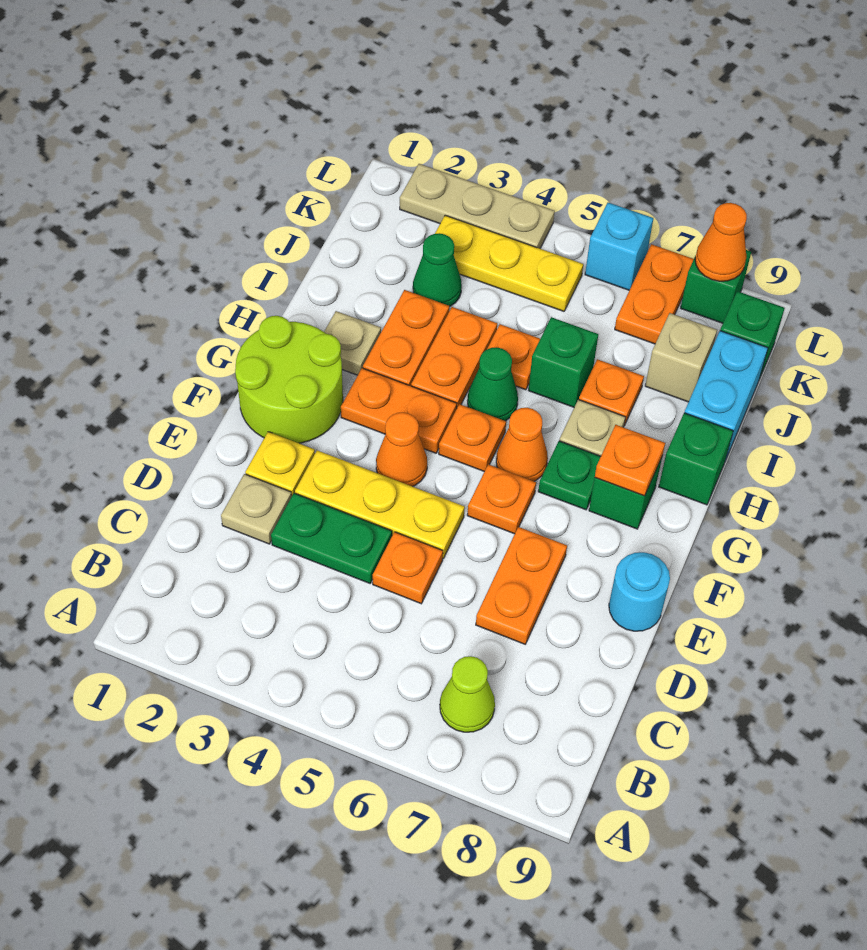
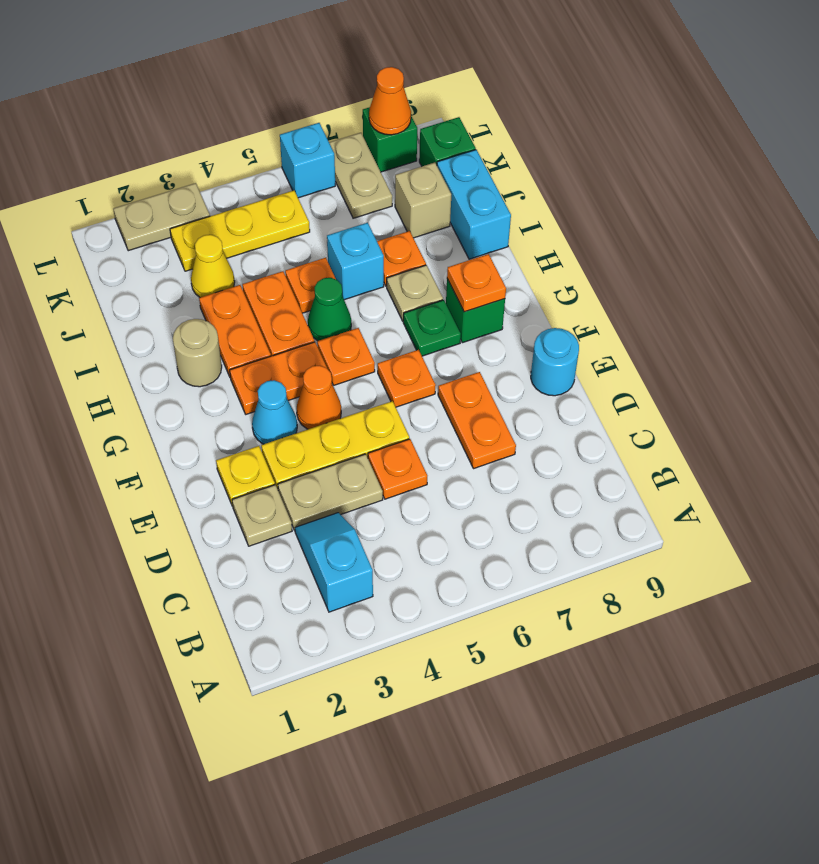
none -> cyan slope B3:C3 level 1 top B
lime cone B7 level 1 -> none
green plate D3:D4 level 1 -> tan plate D3:D4 level 1
lime round brick F1:G2 level 1 -> none
none -> cyan cone F3 level 1
orange cone G6 level 1 -> none
tan plate H2 level 1 -> tan round brick H2 level 1
green brick H9 level 1 -> none
green brick I6 level 1 -> cyan brick I6 level 1
green cone J3 level 1 -> yellow cone J3 level 1
orange plate K7:L7 level 1 -> tan plate K7:L7 level 1
tan plate L2:L4 level 1 -> tan plate L2:L3 level 1

